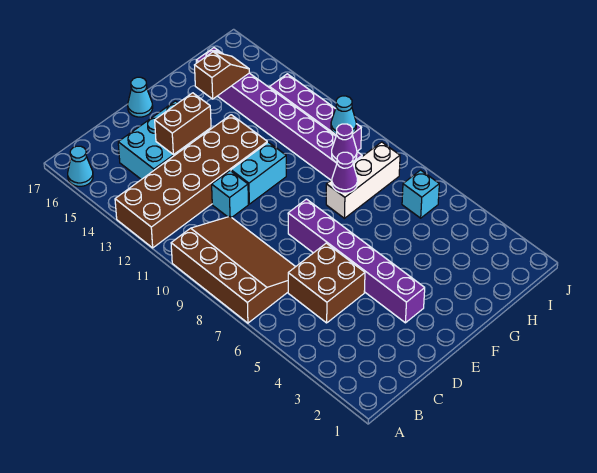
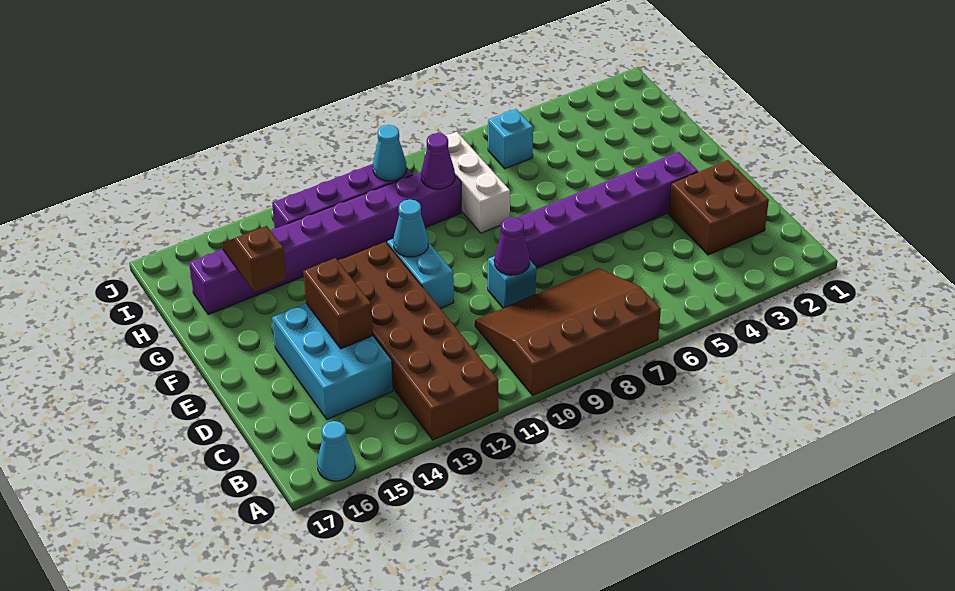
brown brick C5:D6 level 1 -> brown brick C2:D3 level 1
cyan brick D11 level 1 -> cyan brick D9 level 1
cyan cone E17 level 1 -> cyan cone F11 level 2
purple cone G8 level 2 -> purple cone D9 level 2

